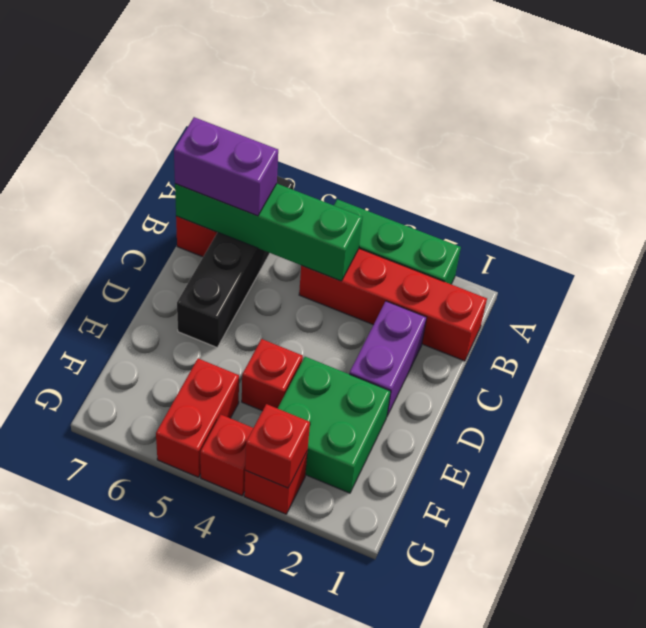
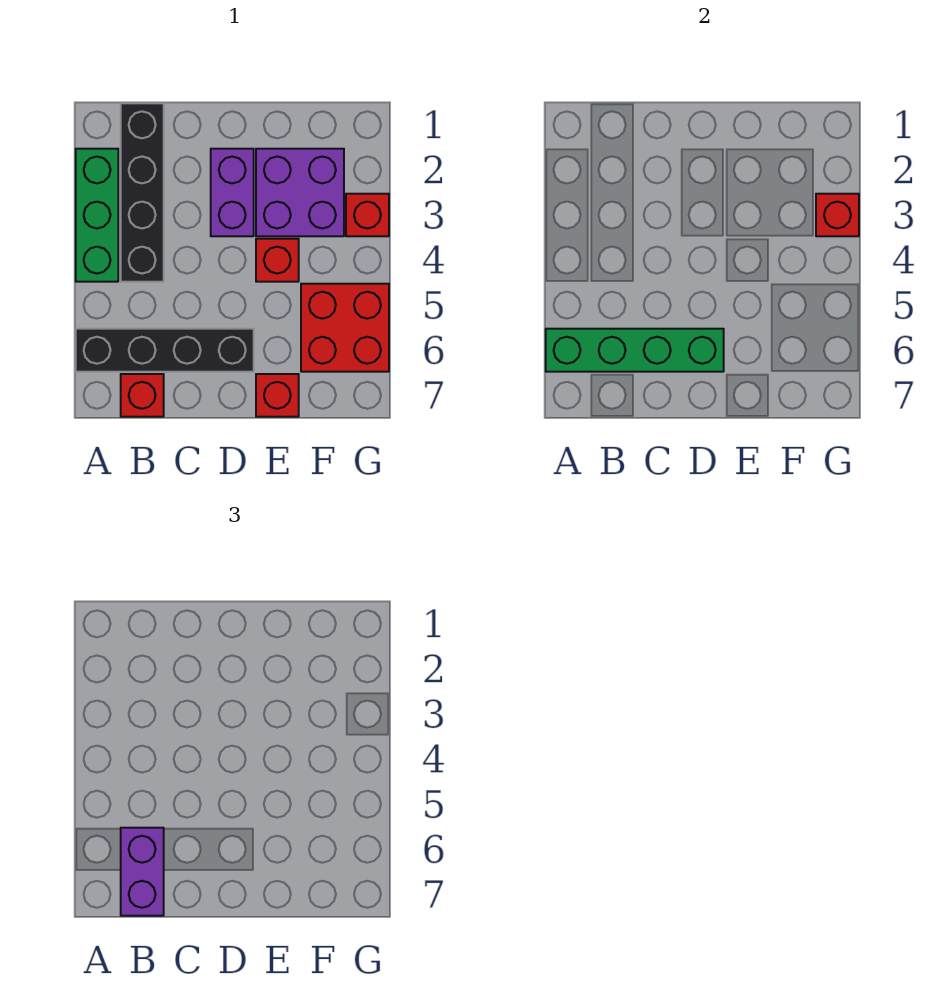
red brick B1:B4 level 1 -> black brick B1:B4 level 1
green brick B4:B7 level 2 -> green brick A6:D6 level 2
purple brick C2:D2 level 1 -> purple brick D2:D3 level 1
green brick E2:F3 level 1 -> purple brick E2:F3 level 1
red brick F5:G5 level 1 -> red brick F5:G6 level 1
red brick G4 level 1 -> red brick E7 level 1

